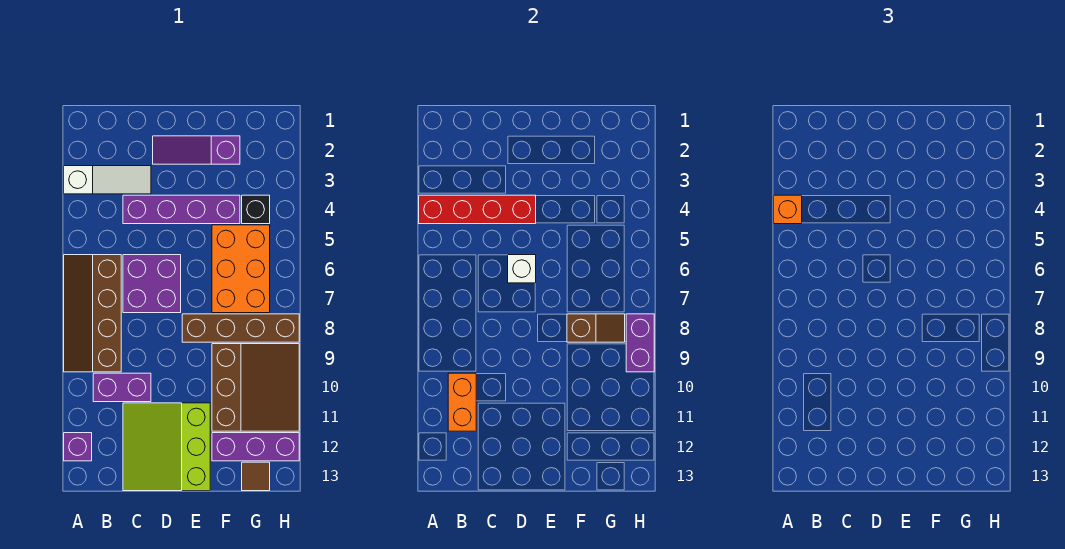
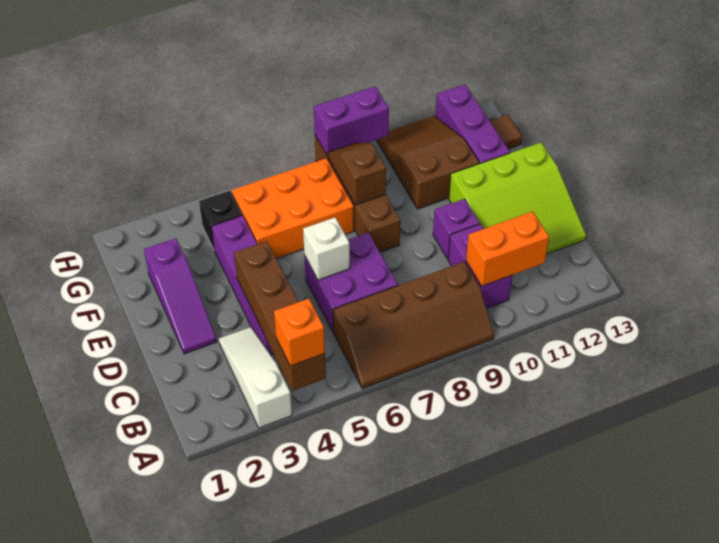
red brick A4:D4 level 2 -> brown brick A4:D4 level 2
purple brick A12 level 1 -> purple brick D10 level 1
brown slope F9:H11 level 1 top F -> brown slope F10:H11 level 1 top F

